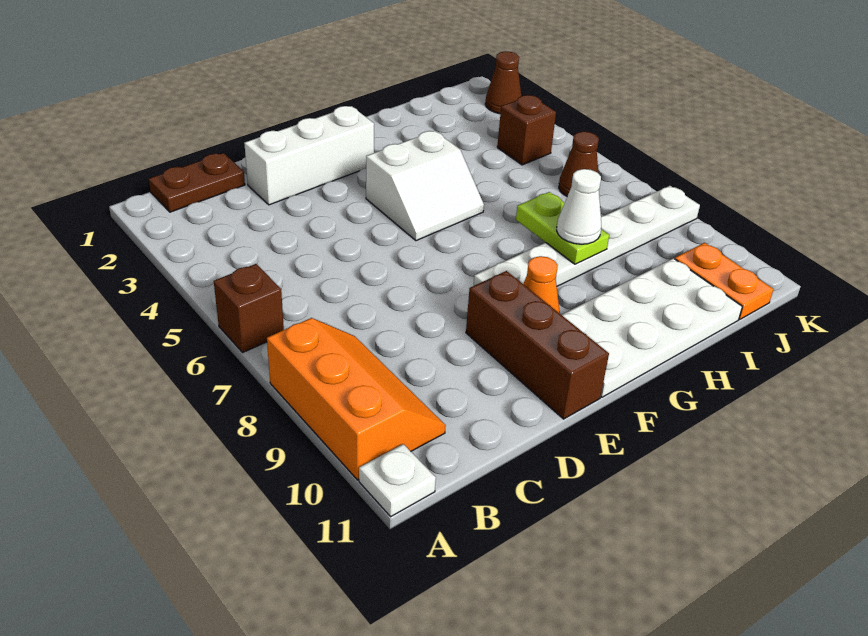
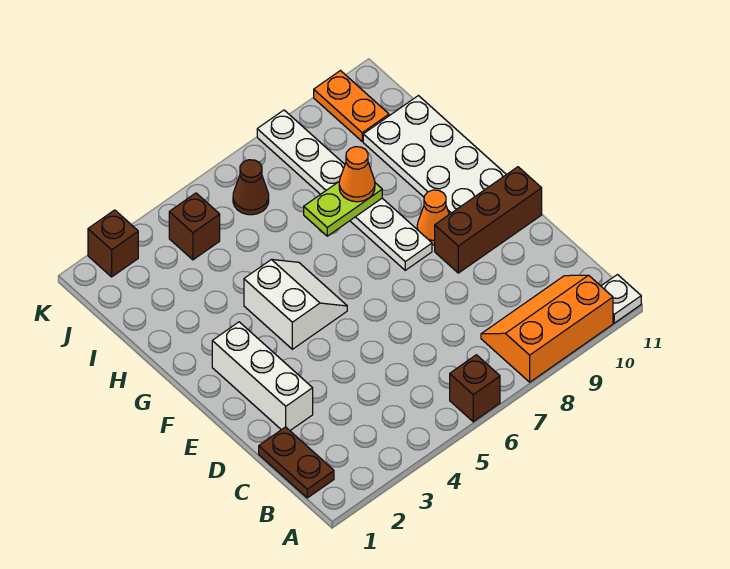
white cone H8 level 3 -> orange cone H8 level 3
orange plate J10:J11 level 1 -> orange plate J10:K10 level 1
brown cone K2 level 1 -> brown brick K2 level 1

